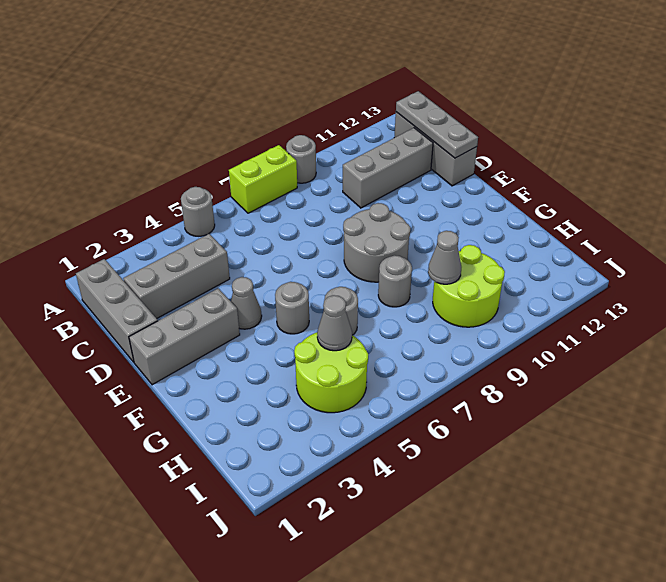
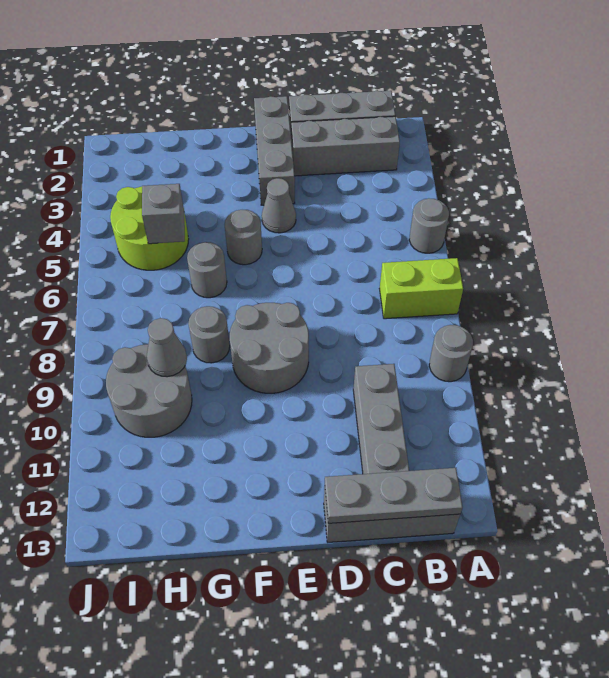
lime brick A7:A8 level 1 -> lime brick A7:B7 level 1
grey brick C2:C4 level 1 -> grey brick B2:D2 level 1
grey cone H5 level 2 -> grey brick H5 level 2
lime round brick H9:I10 level 1 -> grey round brick H9:I10 level 1

